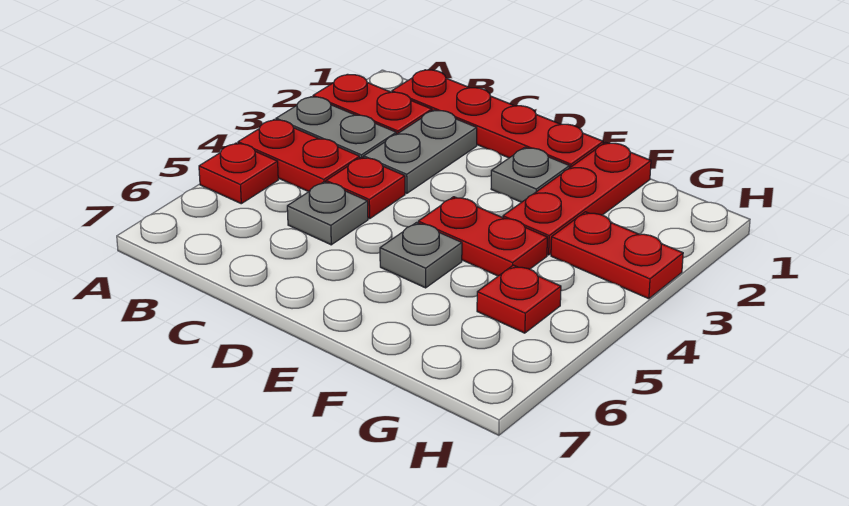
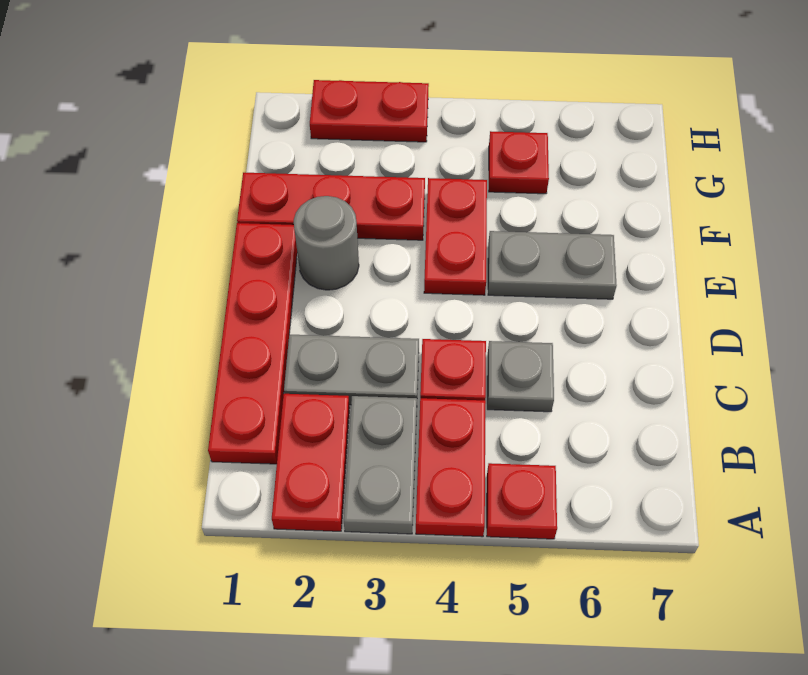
grey plate E2 level 1 -> grey round brick E2 level 1
grey plate E5 level 1 -> grey plate E5:E6 level 1
red plate G3:H3 level 1 -> red plate H2:H3 level 1

